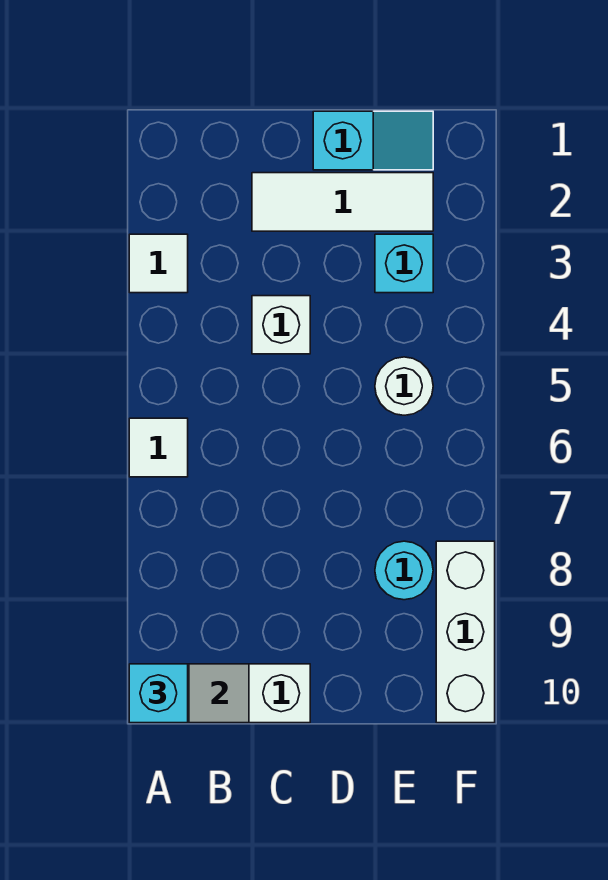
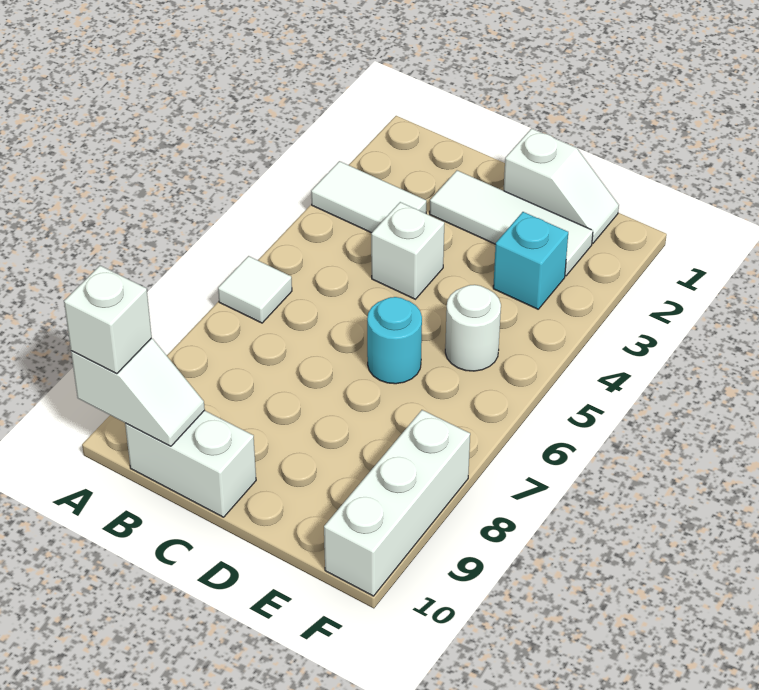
white tile A3 level 1 -> white tile A3:B3 level 1
cyan brick A10 level 3 -> white brick A10 level 3
cyan slope D1:E1 level 1 top D -> white slope D1:E1 level 1 top D
cyan round brick E8 level 1 -> cyan round brick D6 level 1

